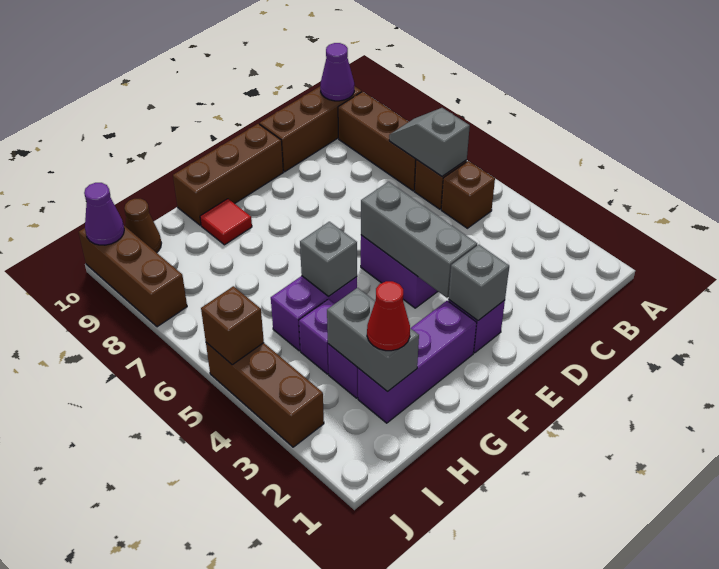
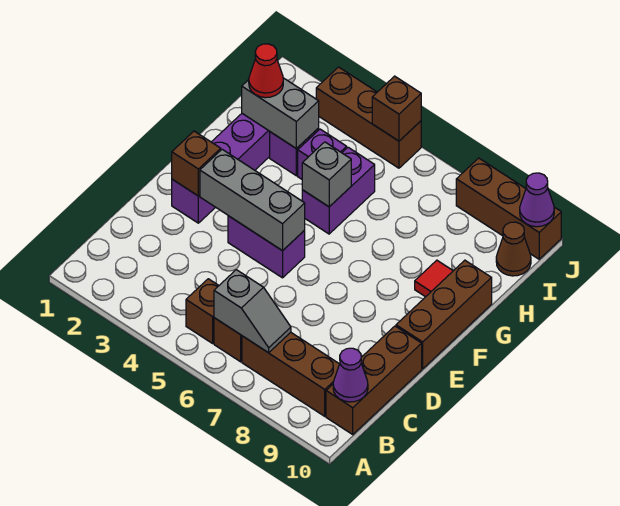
grey brick E2 level 2 -> brown brick E2 level 2

